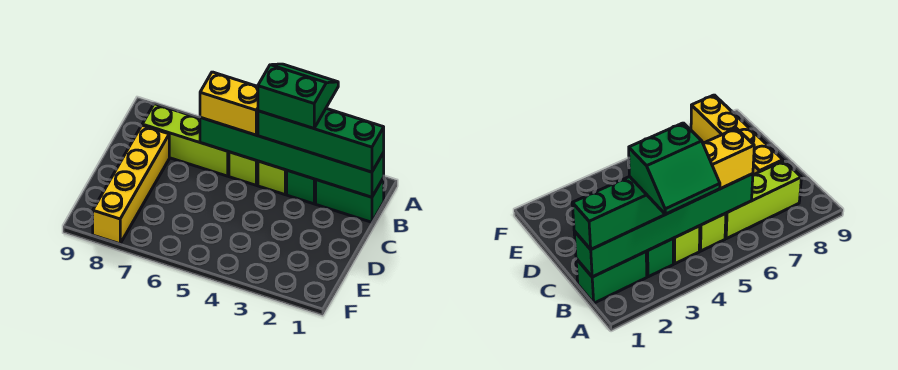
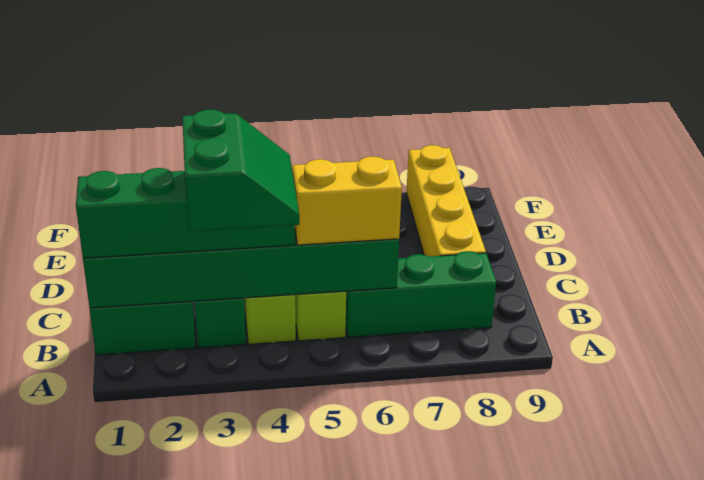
green slope A3:B4 level 4 top B -> green slope A3:B4 level 4 top 3
lime brick B6:B8 level 1 -> green brick B6:B8 level 1

